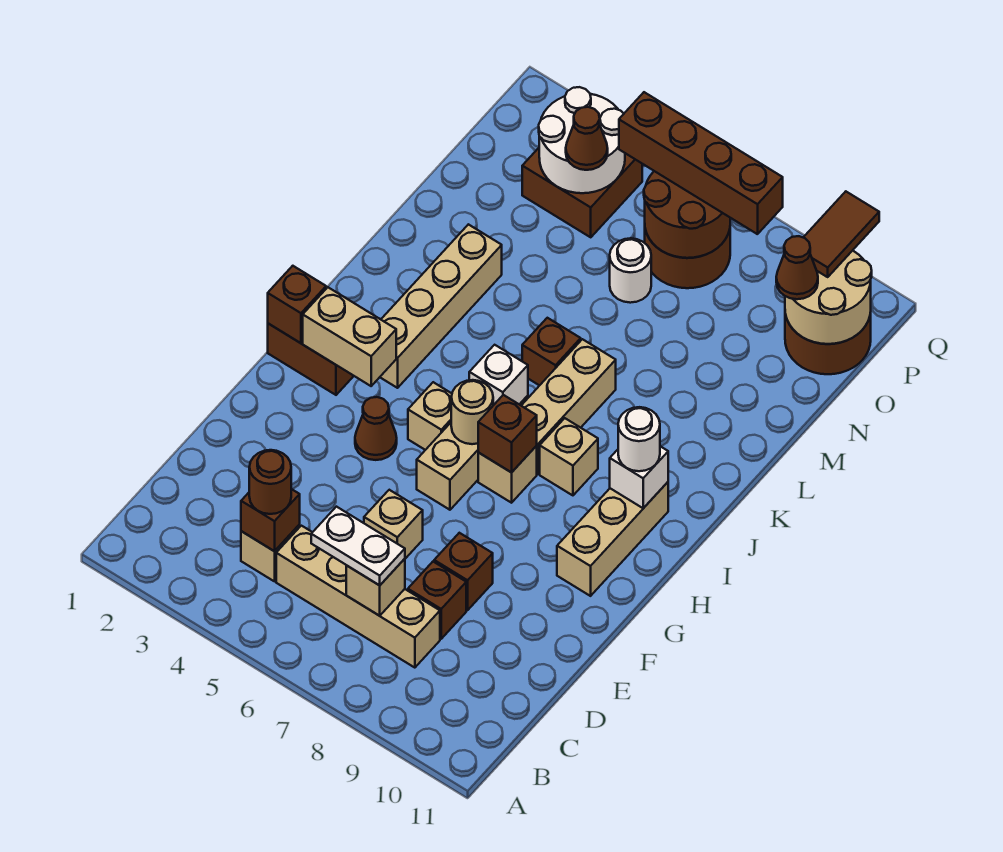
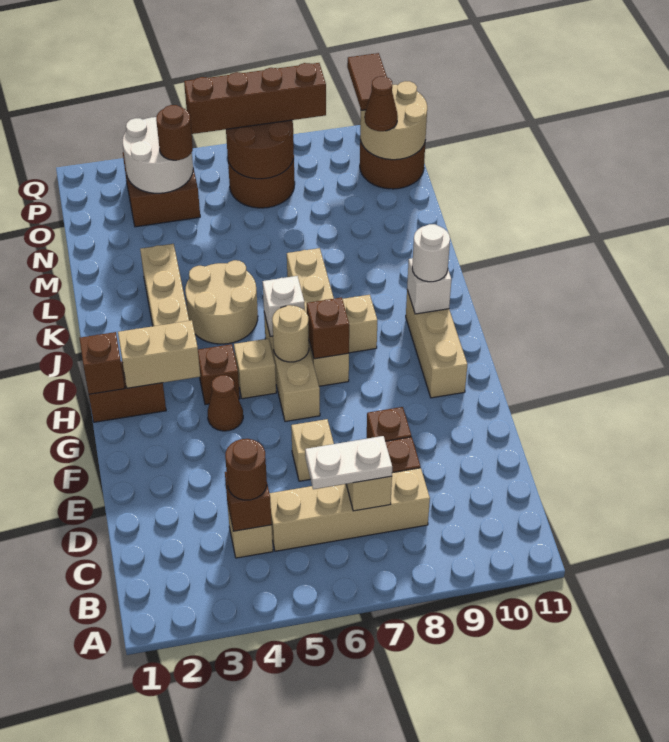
none -> tan round brick J4:K5 level 1
brown brick K6 level 1 -> brown brick H4 level 1
white round brick N6 level 1 -> none
brown cone O4 level 3 -> brown round brick O4 level 3

